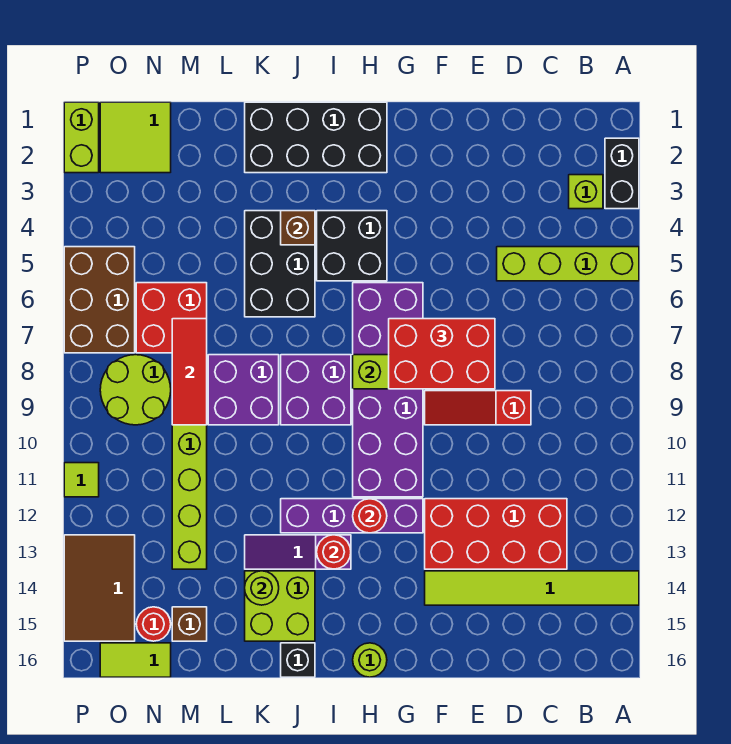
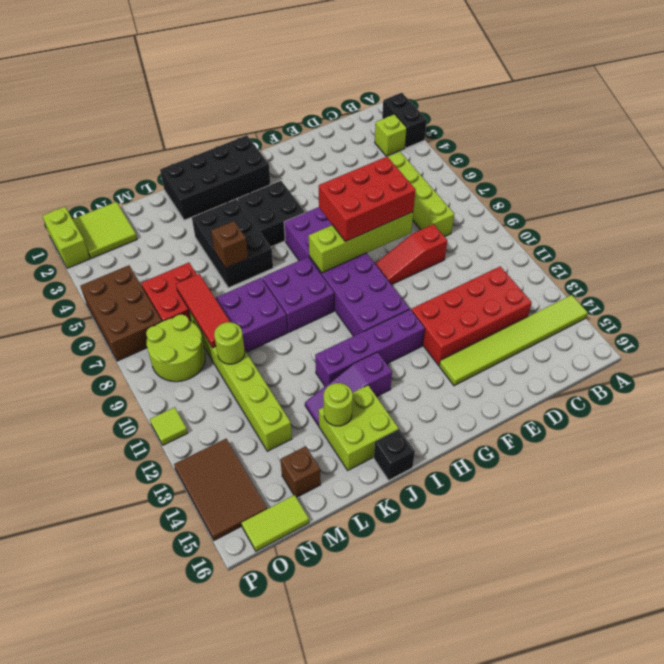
lime brick A5:D5 level 1 -> lime brick C5:C8 level 1
red round brick H12 level 2 -> none
lime round brick H16 level 1 -> lime round brick M10 level 2
red round brick I13 level 2 -> none
brown brick J4 level 2 -> brown brick K6 level 2
red round brick N15 level 1 -> none

